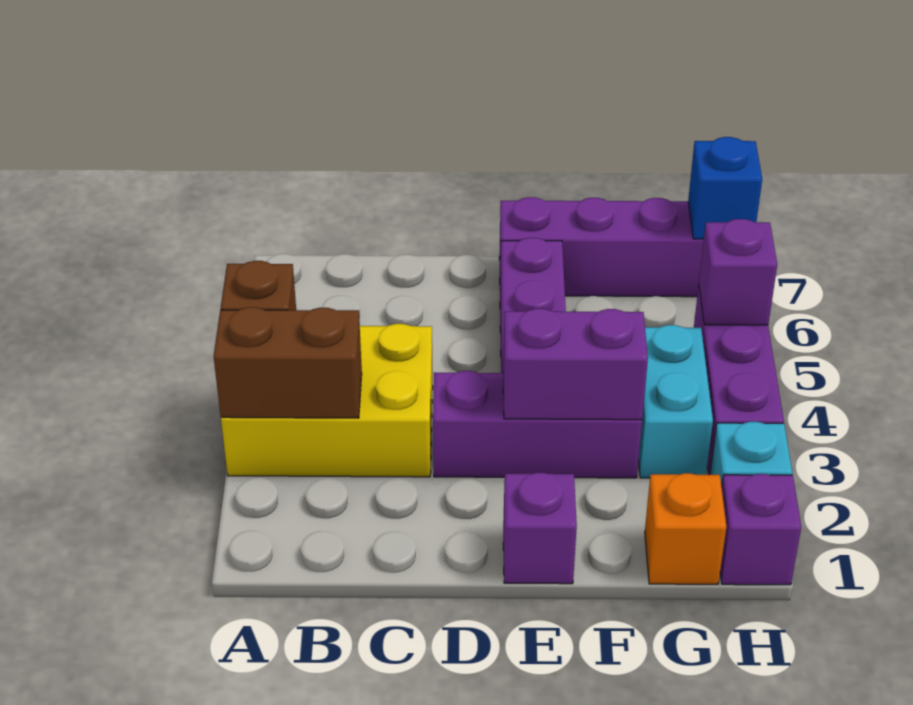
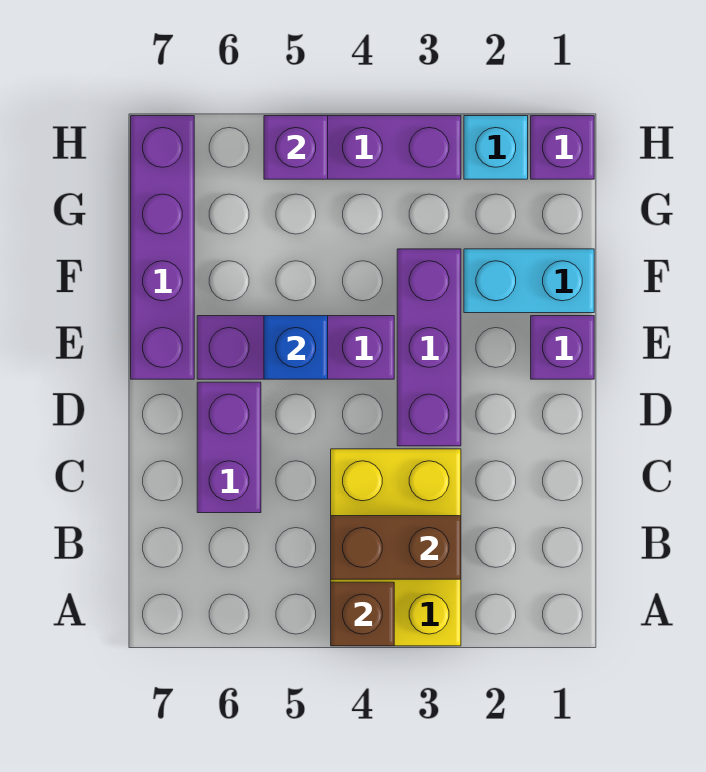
brown brick A3:B3 level 2 -> brown brick B3:B4 level 2
purple brick E3:F3 level 2 -> purple brick C6:D6 level 1
orange brick G1 level 1 -> none
cyan brick G3:G4 level 1 -> cyan brick F1:F2 level 1
blue brick H7 level 2 -> blue brick E5 level 2

